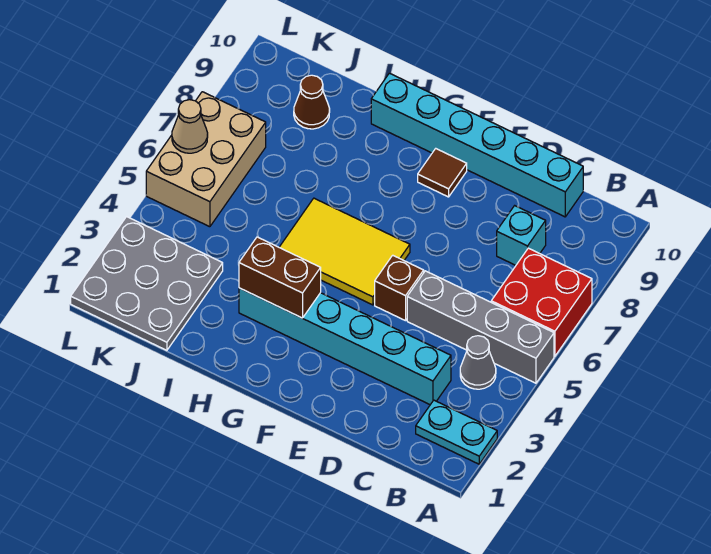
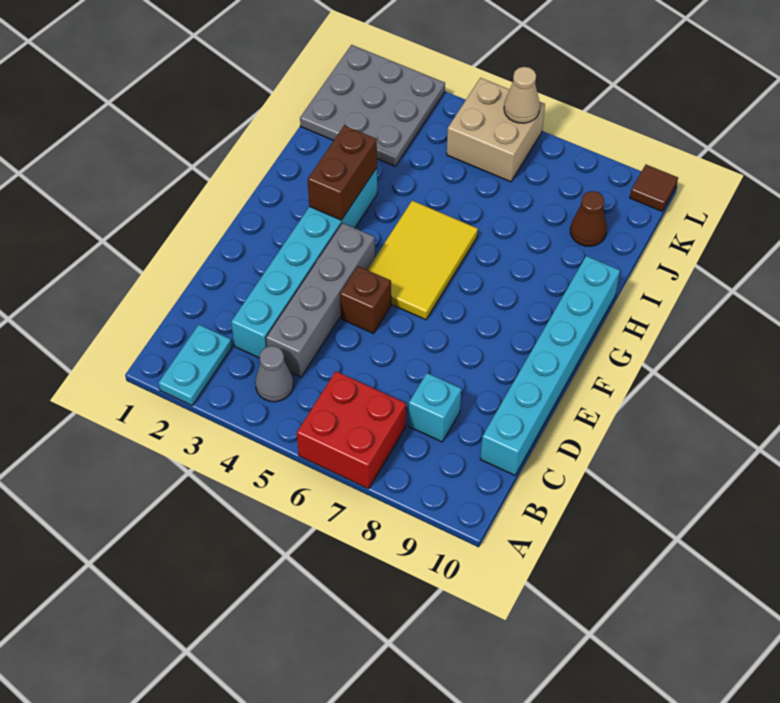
grey brick A5:D5 level 1 -> grey brick C4:F4 level 1
brown tile F9 level 1 -> brown tile L10 level 1
tan brick K5:L7 level 1 -> tan brick K5:L6 level 1

